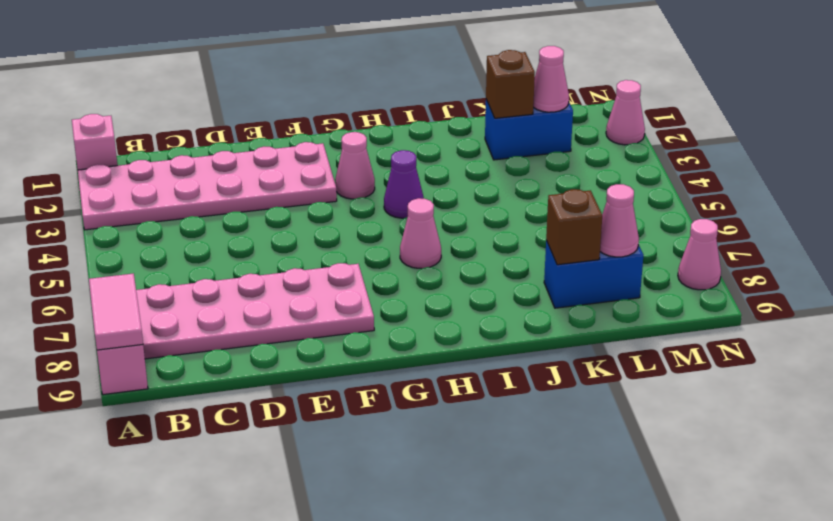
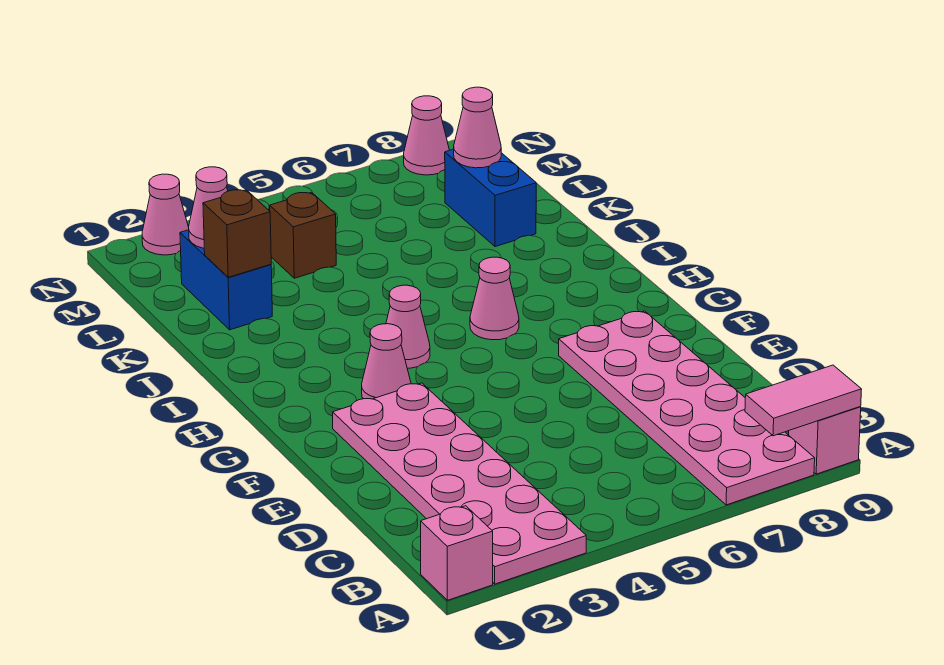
purple cone H4 level 1 -> pink cone H4 level 1
brown brick K8 level 2 -> brown brick L4 level 1

